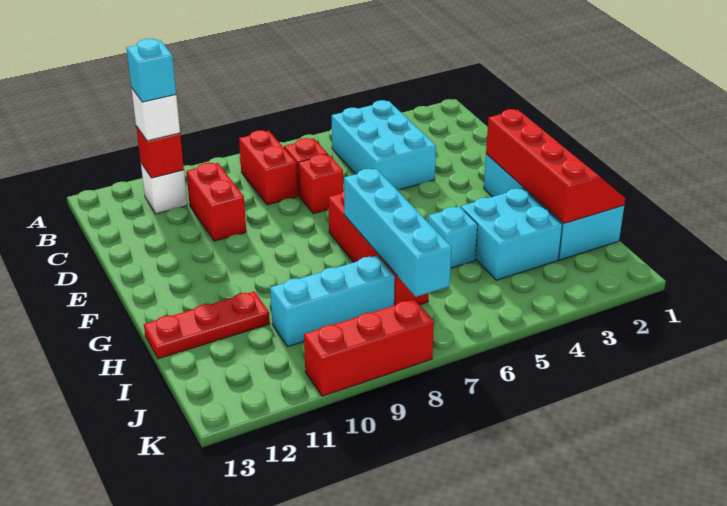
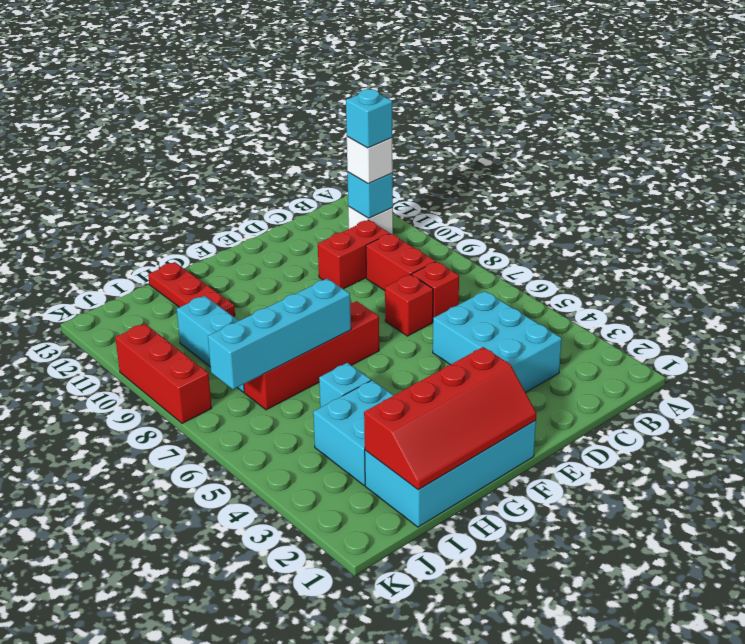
cyan brick B4:D5 level 1 -> cyan brick C3:D5 level 1
red brick B8:C8 level 1 -> red brick C8:C9 level 1
red brick B11 level 2 -> cyan brick B11 level 2

